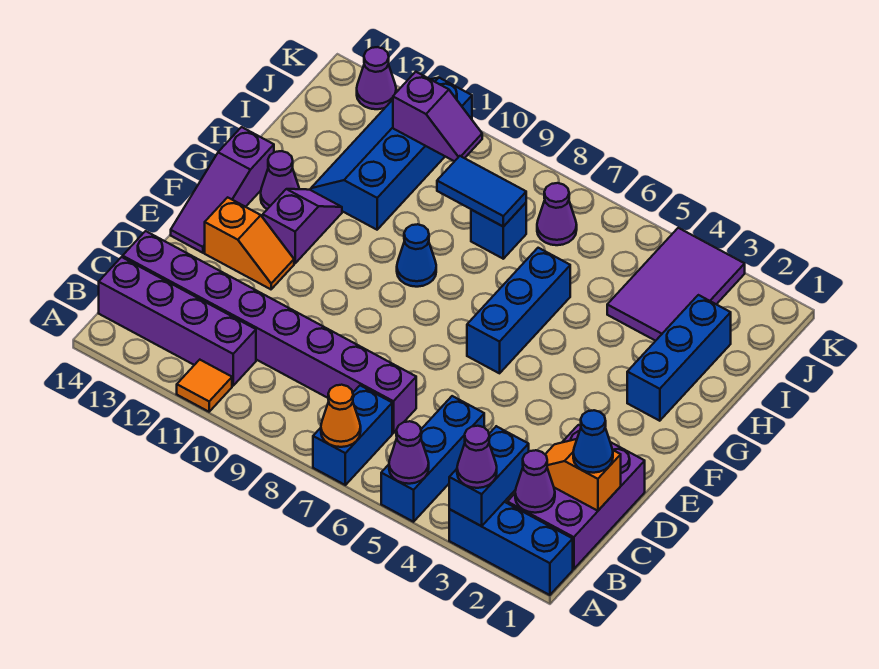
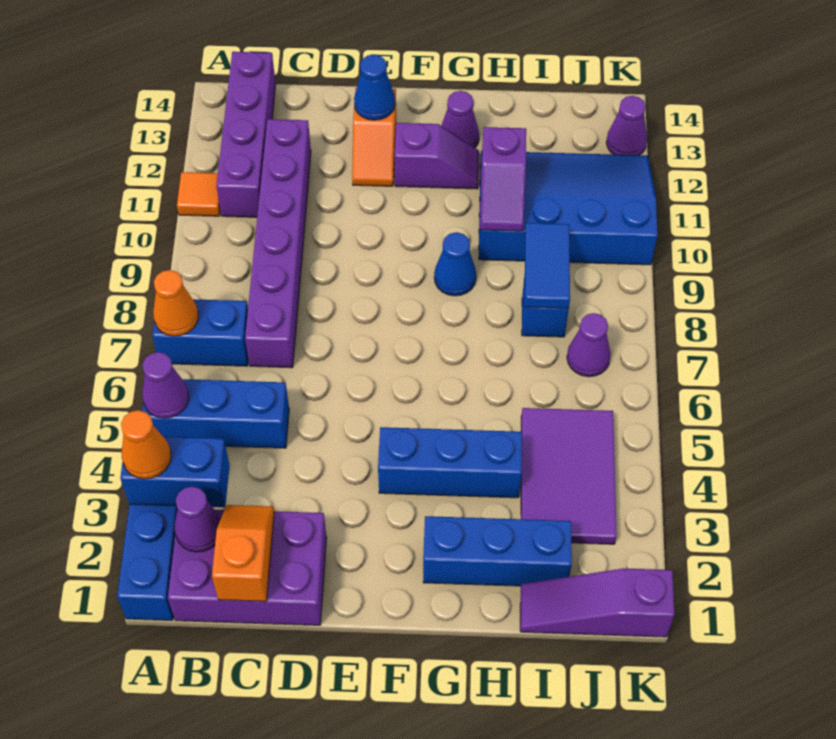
purple cone A3 level 3 -> orange cone A3 level 3
blue cone C1 level 3 -> blue cone E13 level 2
purple brick C7:C14 level 1 -> purple brick C7:C12 level 1
purple slope E14:G14 level 1 top G -> purple slope I1:K1 level 1 top K
blue brick F6:H6 level 1 -> blue brick F4:H4 level 1
blue slope H11:K12 level 1 top 11 -> blue slope H10:K12 level 1 top 10
purple tile I3:K4 level 1 -> purple tile I3:J5 level 1
purple slope J10:J11 level 2 top 11 -> purple slope H10:H11 level 2 top 11

